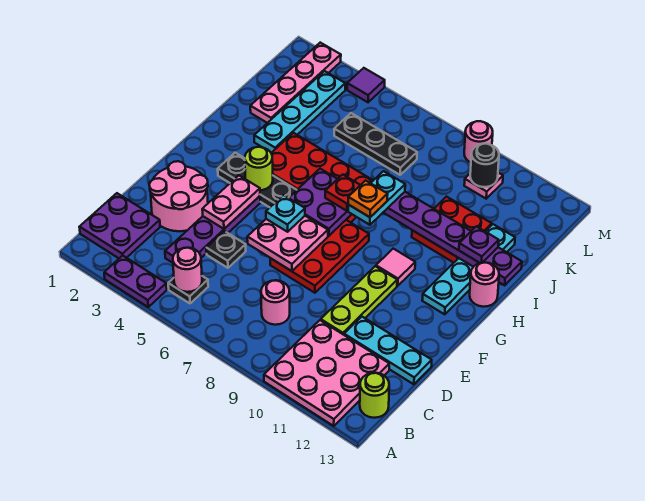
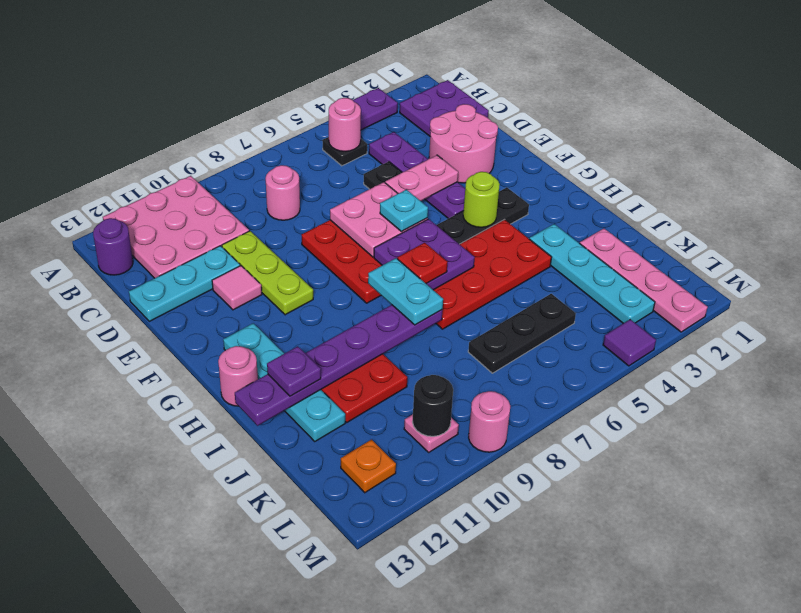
lime round brick B13 level 1 -> purple round brick B13 level 1
pink plate E4:F4 level 2 -> pink plate E4:E5 level 2
pink tile G10 level 1 -> pink tile E11 level 1
orange plate H8 level 4 -> orange plate L12 level 1

